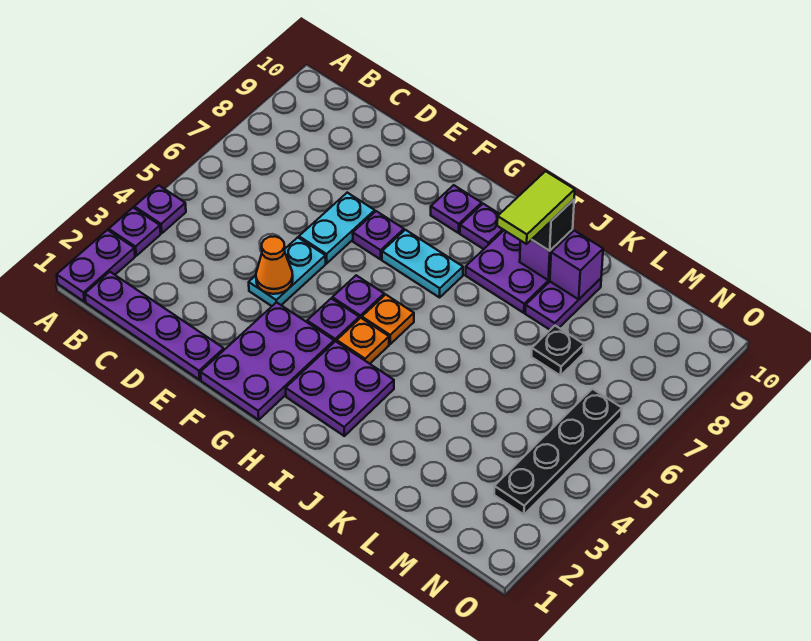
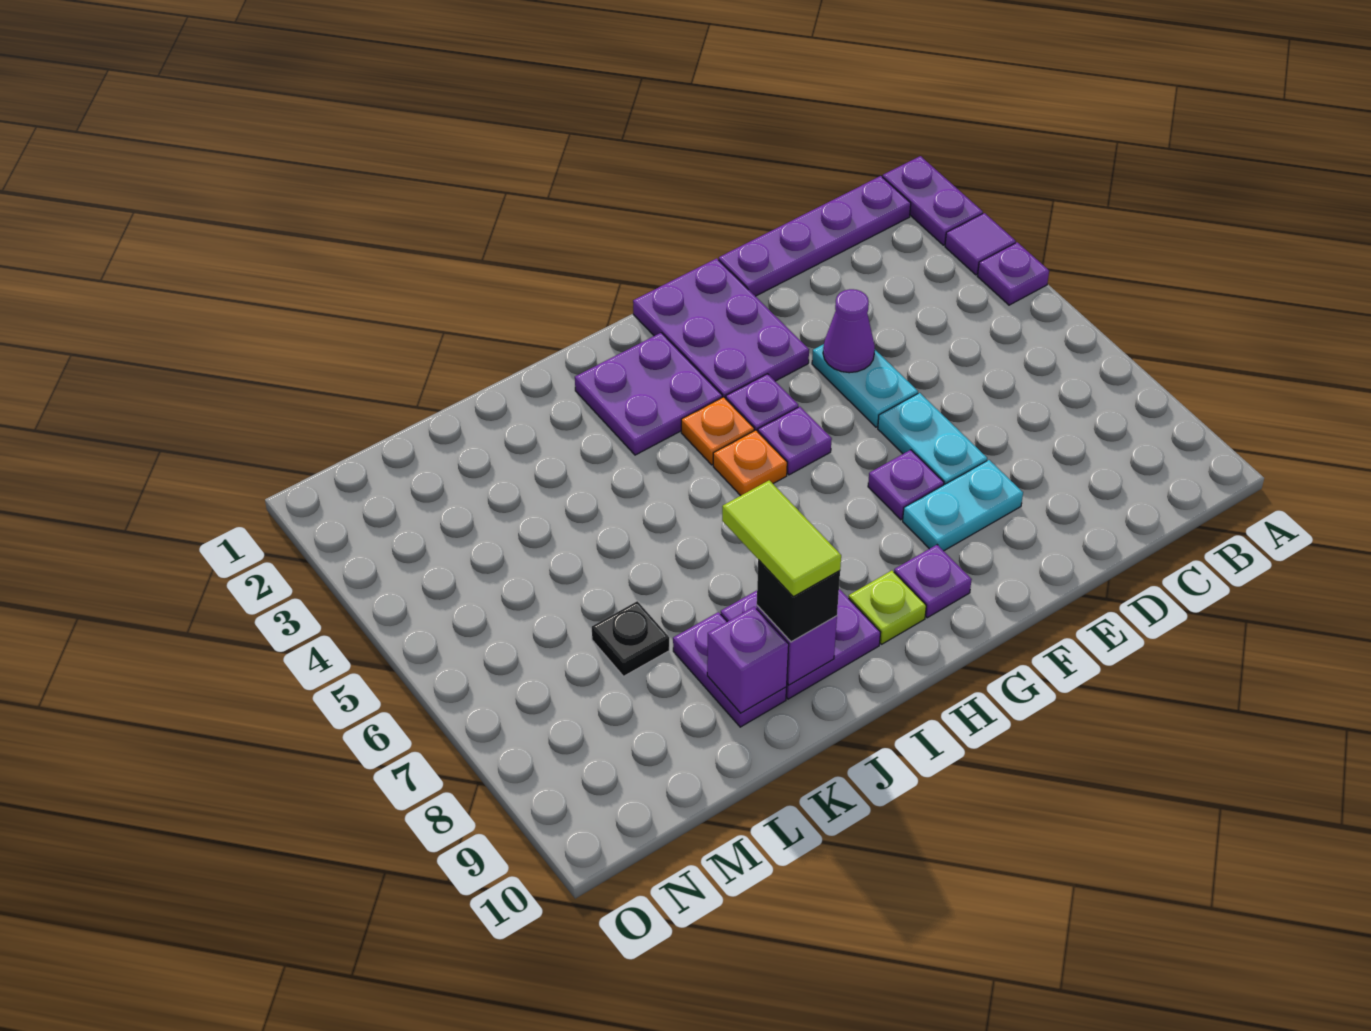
purple plate A3 level 1 -> purple tile A3 level 1
orange cone E4 level 2 -> purple cone E4 level 2
cyan plate G7:H7 level 1 -> cyan plate E8:F8 level 1
purple plate H9 level 1 -> lime plate H9 level 1
black plate N3:N6 level 1 -> none

